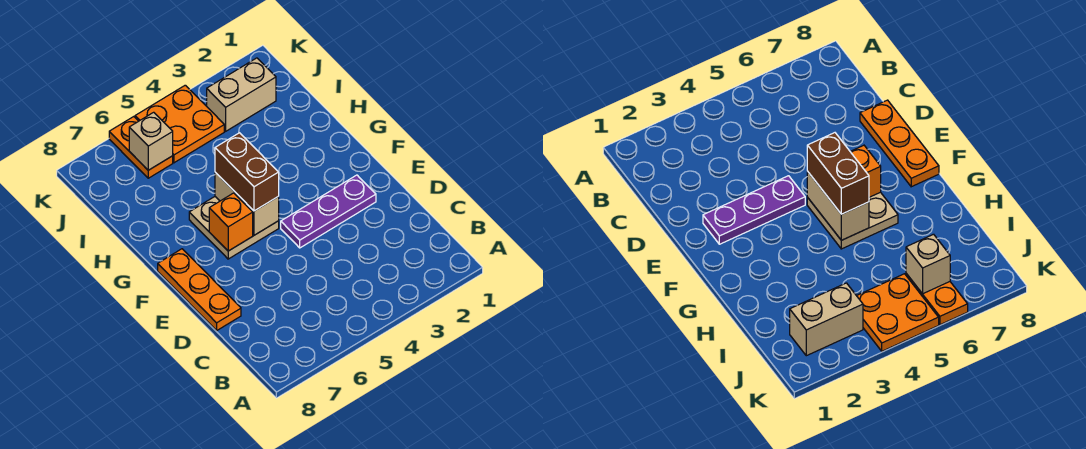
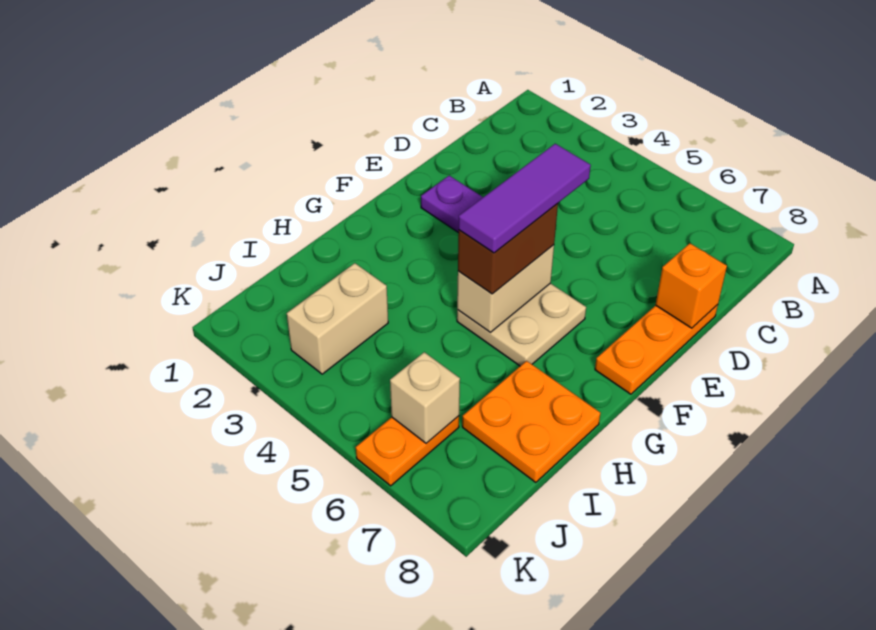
none -> purple tile E5:G5 level 4
orange brick F6 level 2 -> orange brick D8 level 2
tan brick J2:J3 level 1 -> tan brick I3:J3 level 1
orange plate J4:K5 level 1 -> orange plate H7:I8 level 1

